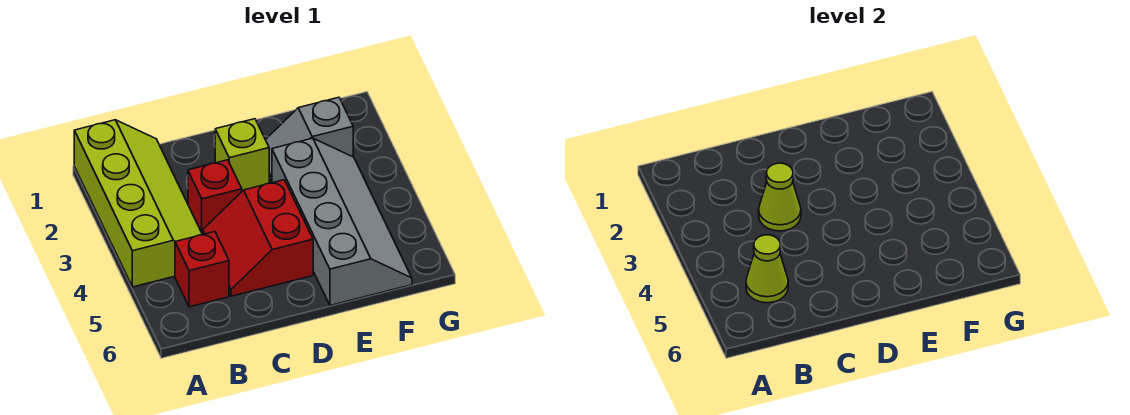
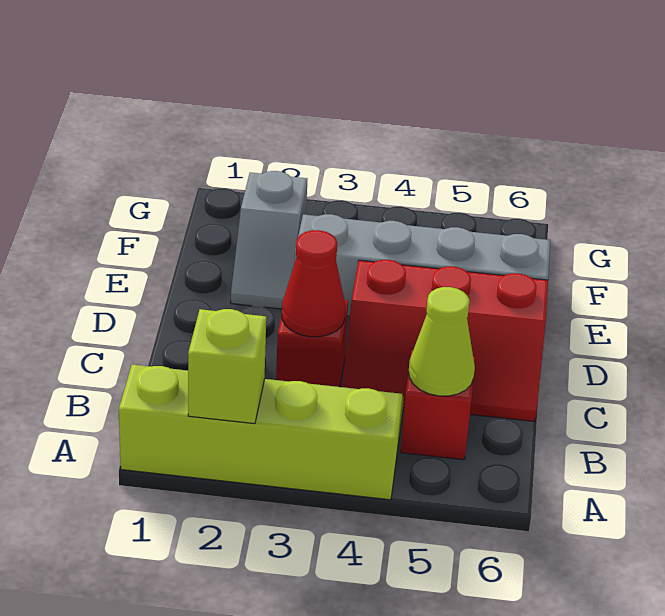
lime cone C3 level 2 -> red cone C3 level 2
red slope C4:D5 level 1 top D -> red slope C4:D6 level 1 top D
lime brick D2 level 1 -> lime brick A2 level 2

